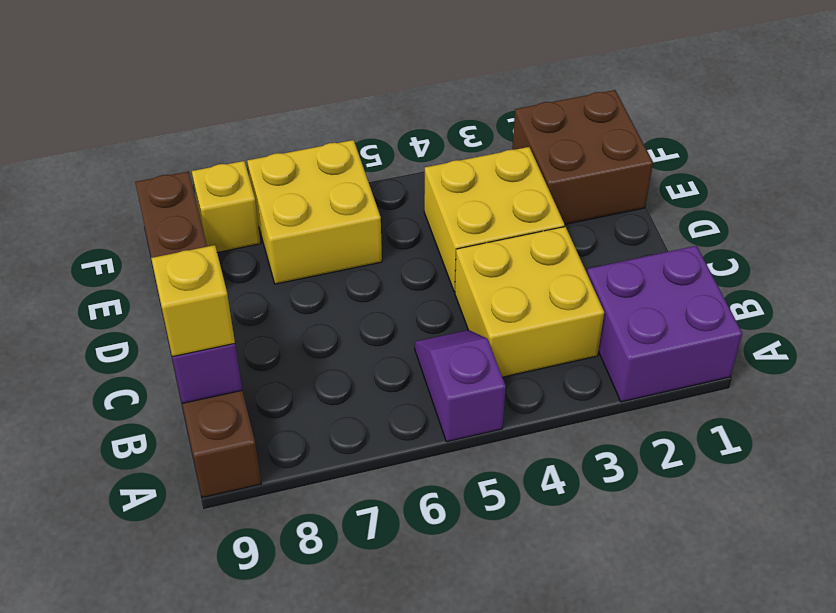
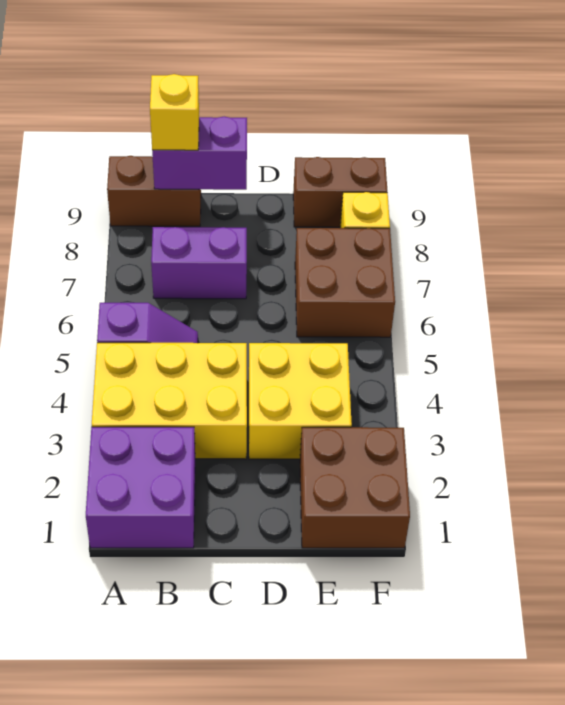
yellow brick B3:C4 level 1 -> yellow brick A3:C4 level 1
none -> purple brick B7:C7 level 1
yellow brick E6:F7 level 1 -> brown brick E6:F7 level 1

